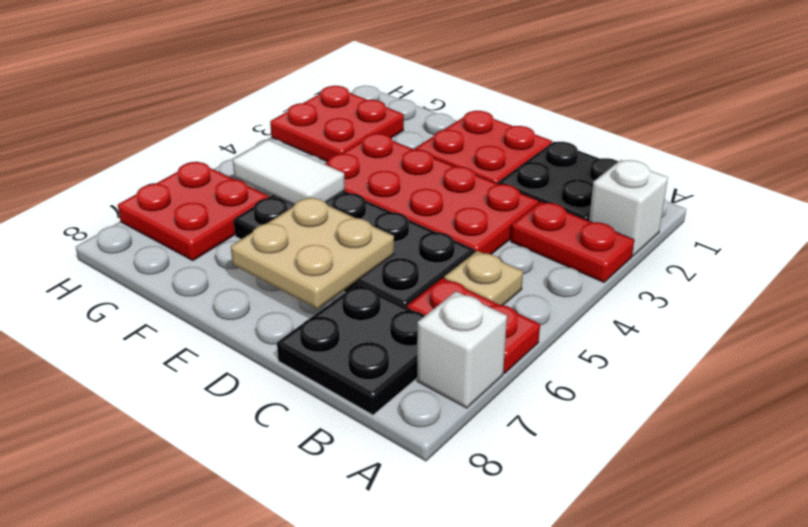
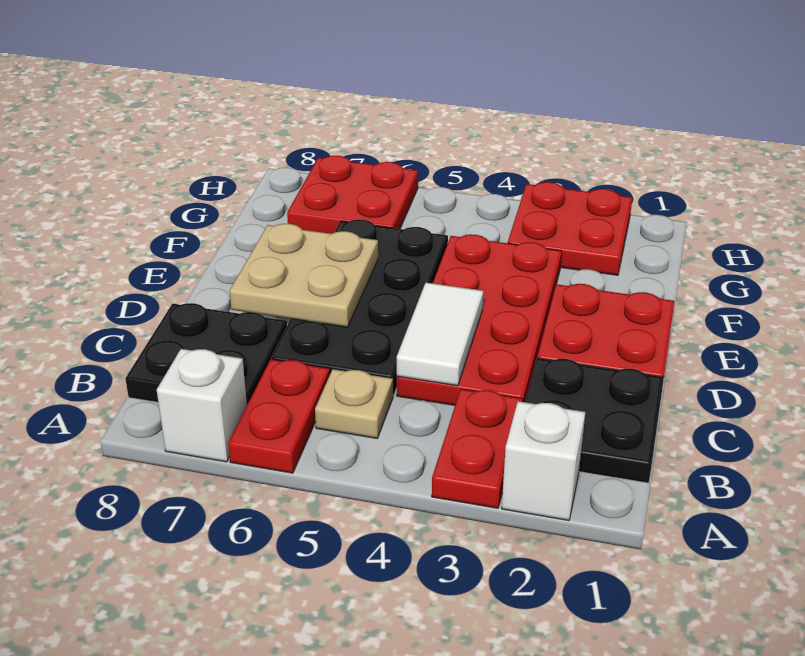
white tile F5:G5 level 2 -> white tile C4:D4 level 2

